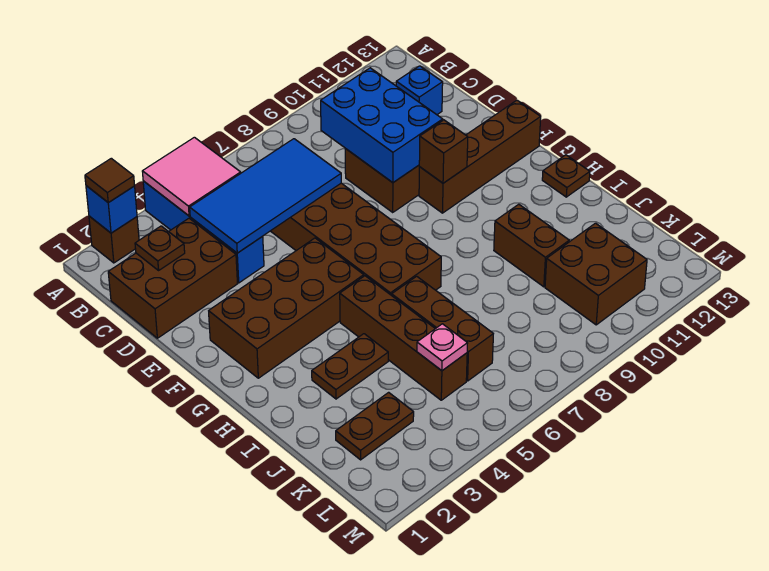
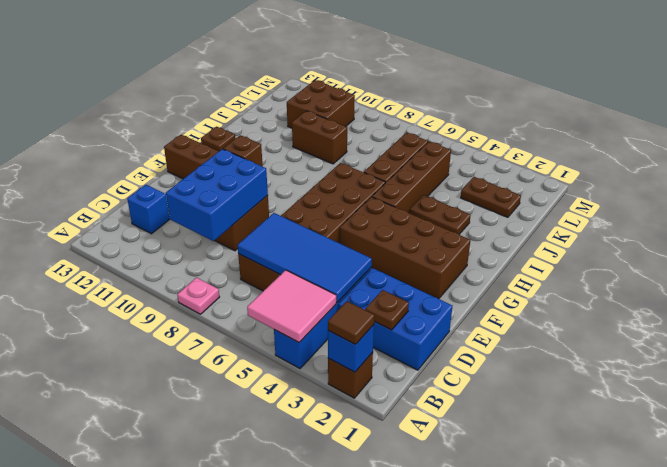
brown brick C1:D3 level 1 -> blue brick C1:D3 level 1
brown brick I10:J10 level 1 -> brown brick J9:J10 level 1
pink plate K5 level 2 -> pink plate A8 level 1

